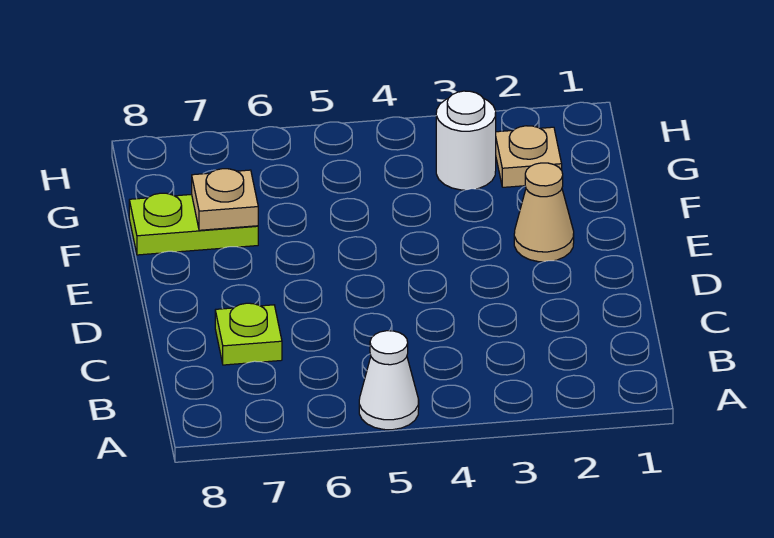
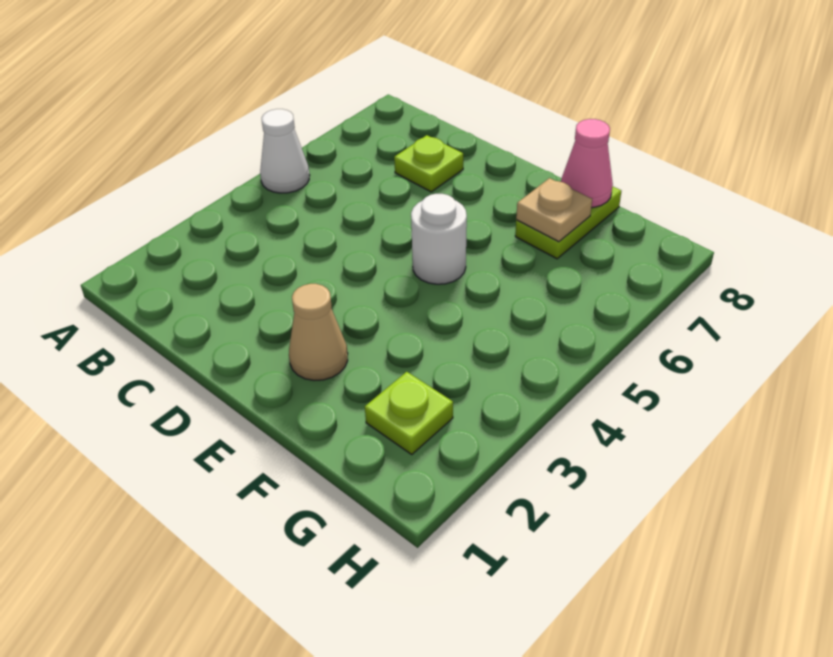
none -> pink cone F8 level 2
tan plate G2 level 1 -> lime plate G2 level 1
white round brick G3 level 1 -> white round brick E5 level 1

